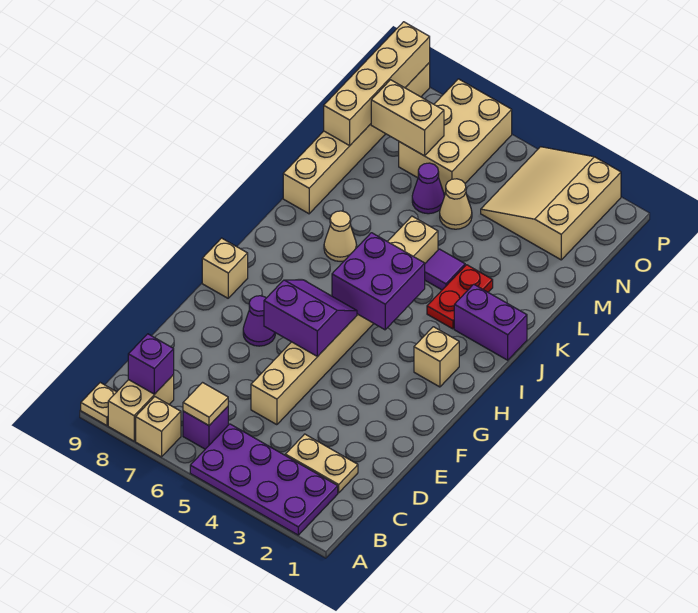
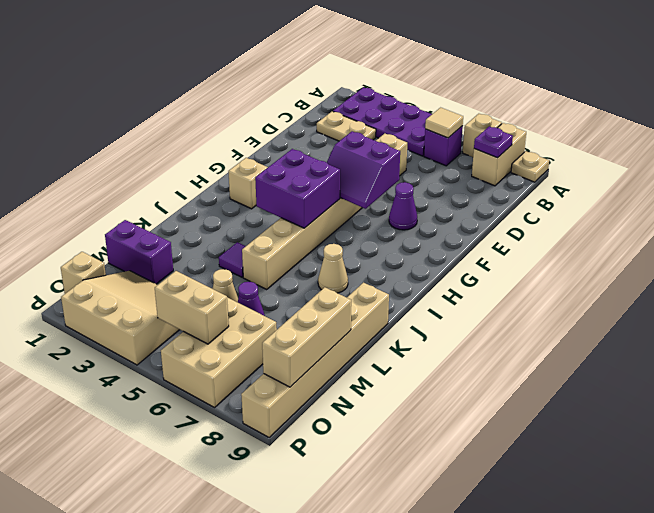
purple brick B8 level 2 -> purple plate B8 level 2
tan brick G9 level 1 -> tan brick O1 level 1
purple brick J1:J2 level 1 -> purple brick M1:M2 level 1
red plate J3:K3 level 1 -> none
tan brick M9:P9 level 2 -> tan brick M9:O9 level 2
tan slope N2:P4 level 1 top 2 -> tan slope N2:P4 level 1 top P
tan brick N7:N8 level 2 -> tan brick O5:O6 level 2

